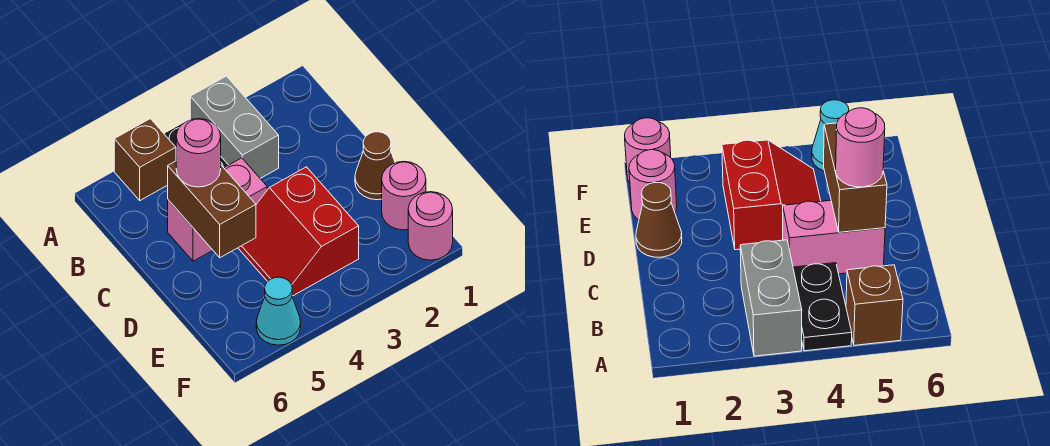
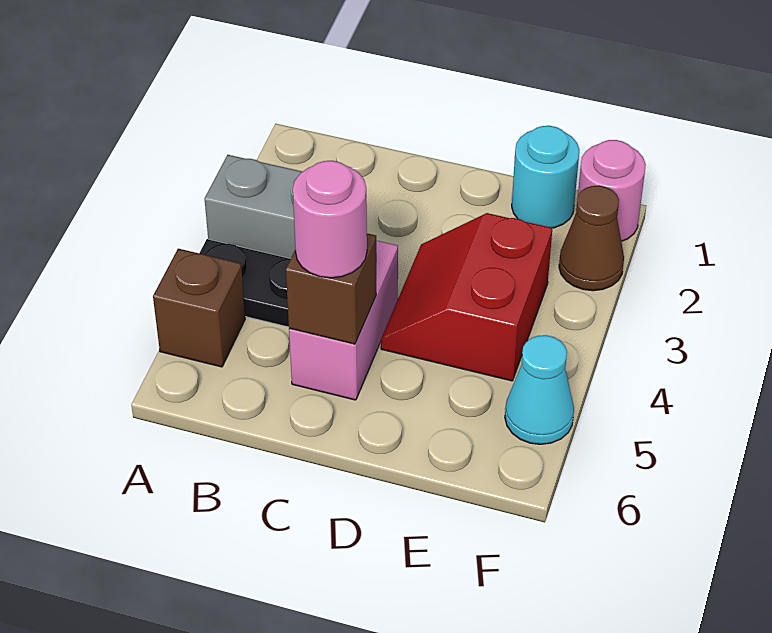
brown brick C5:D5 level 2 -> brown brick C5 level 2
brown cone D1 level 1 -> brown cone F2 level 1
red slope D3:E4 level 1 top 3 -> red slope D3:E4 level 1 top E
pink round brick E1 level 1 -> cyan round brick E1 level 1

